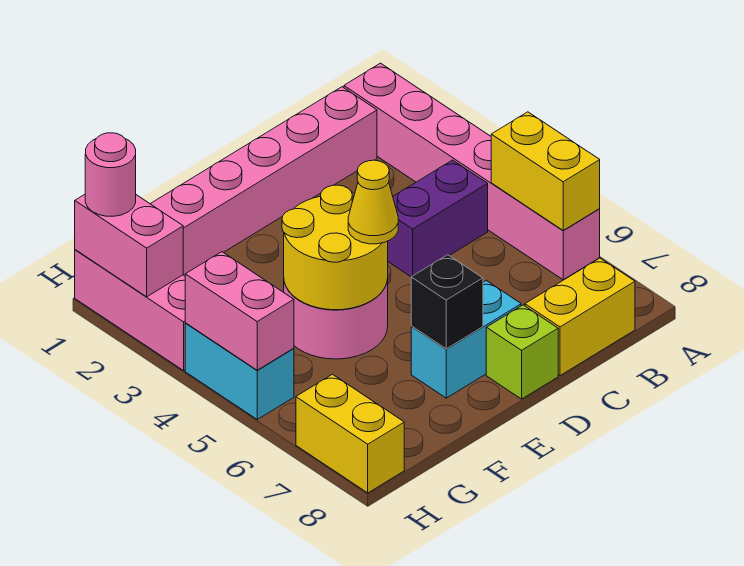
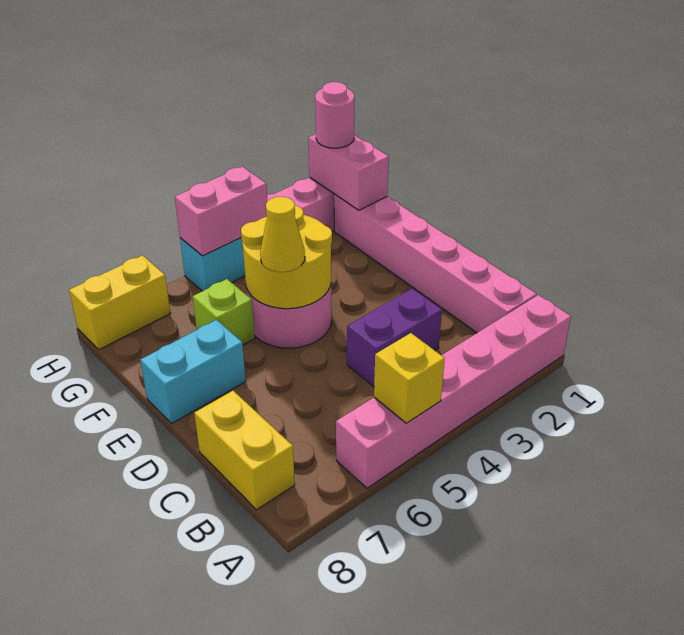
yellow brick A5:A6 level 2 -> yellow brick A5 level 2
purple brick B4:C4 level 1 -> purple brick C3:C4 level 1
cyan brick D7:E7 level 1 -> cyan brick E7:E8 level 1
lime brick D8 level 1 -> lime brick F6 level 1
black brick E7 level 2 -> none
pink brick H1:H2 level 2 -> pink brick G1:H1 level 2

